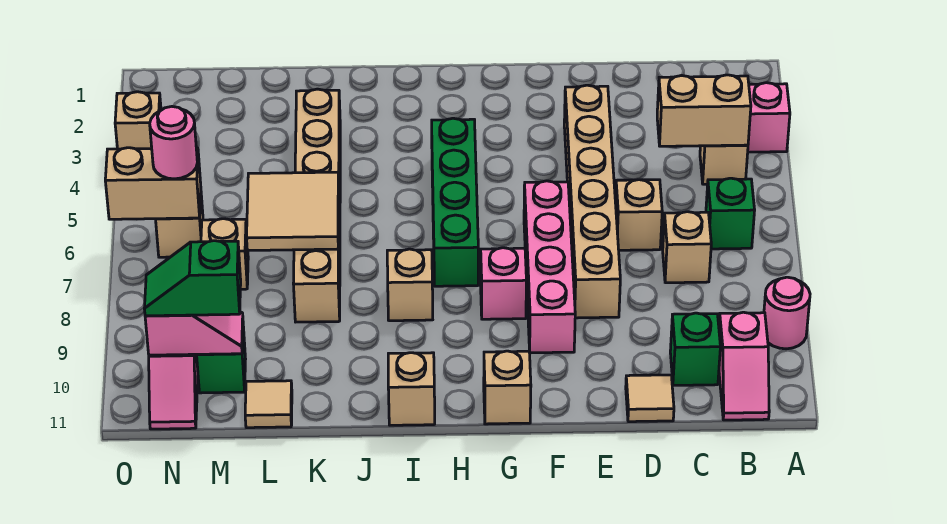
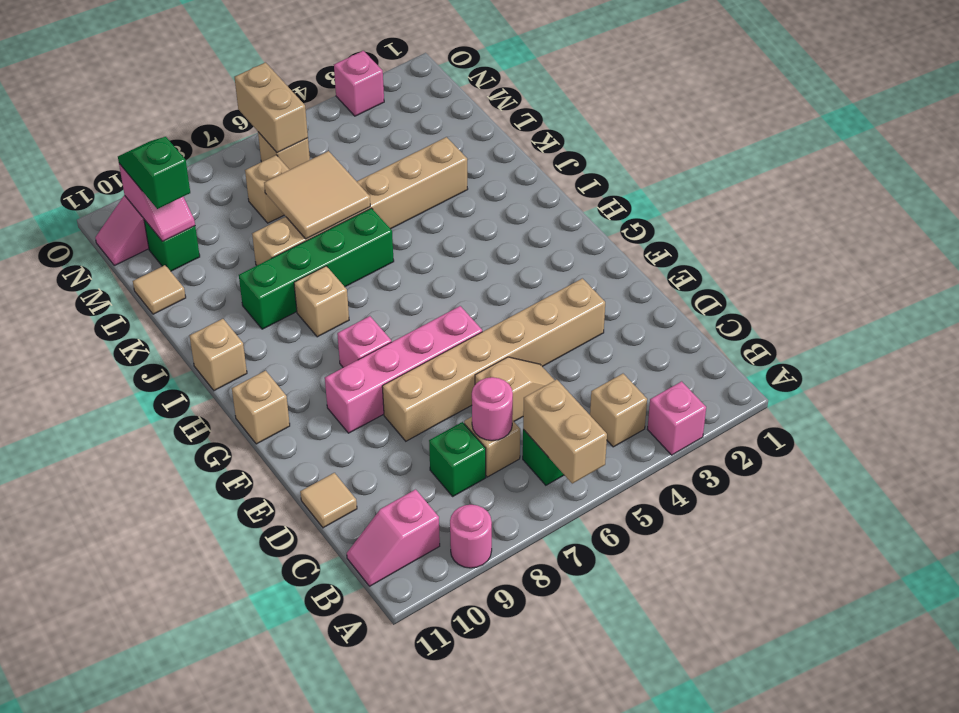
tan brick B4:C4 level 2 -> tan brick A6:B6 level 2
green brick C10 level 1 -> green brick C8 level 1
green brick H4:H7 level 1 -> green brick J6:J9 level 1
pink round brick N6 level 3 -> pink round brick C7 level 2
tan brick O3 level 1 -> pink brick O3 level 1

